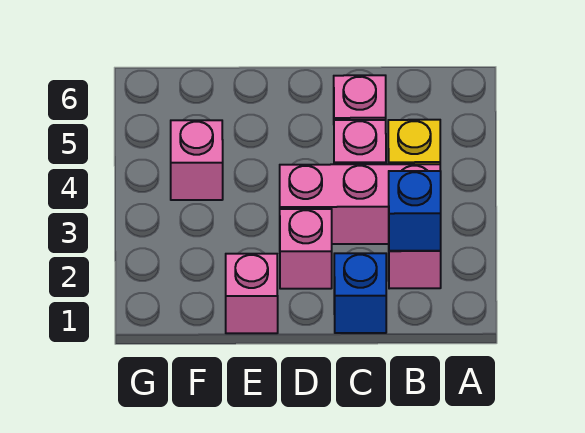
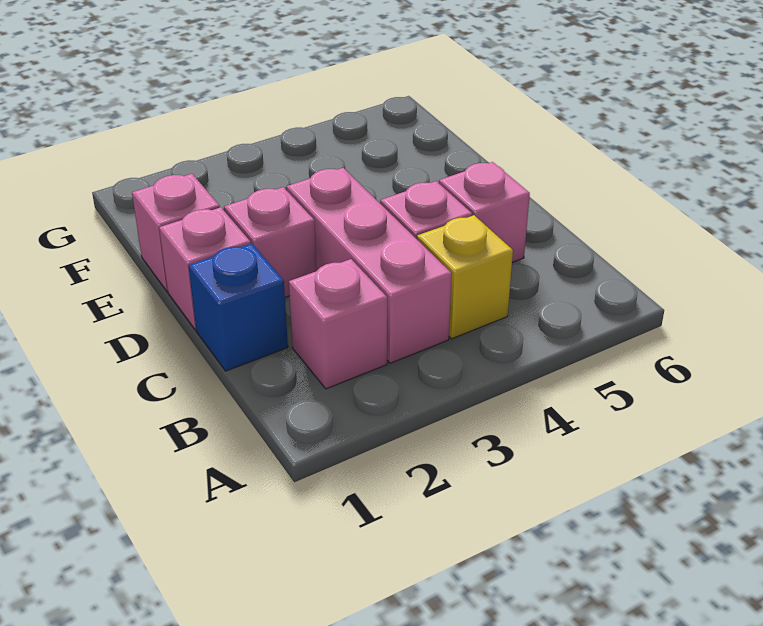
blue brick B2 level 2 -> none
pink brick F4 level 1 -> pink brick D1 level 1

